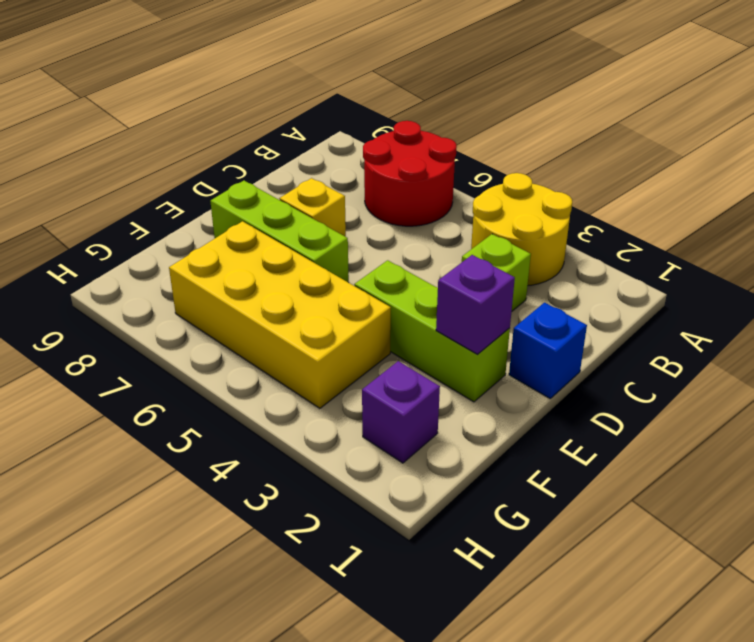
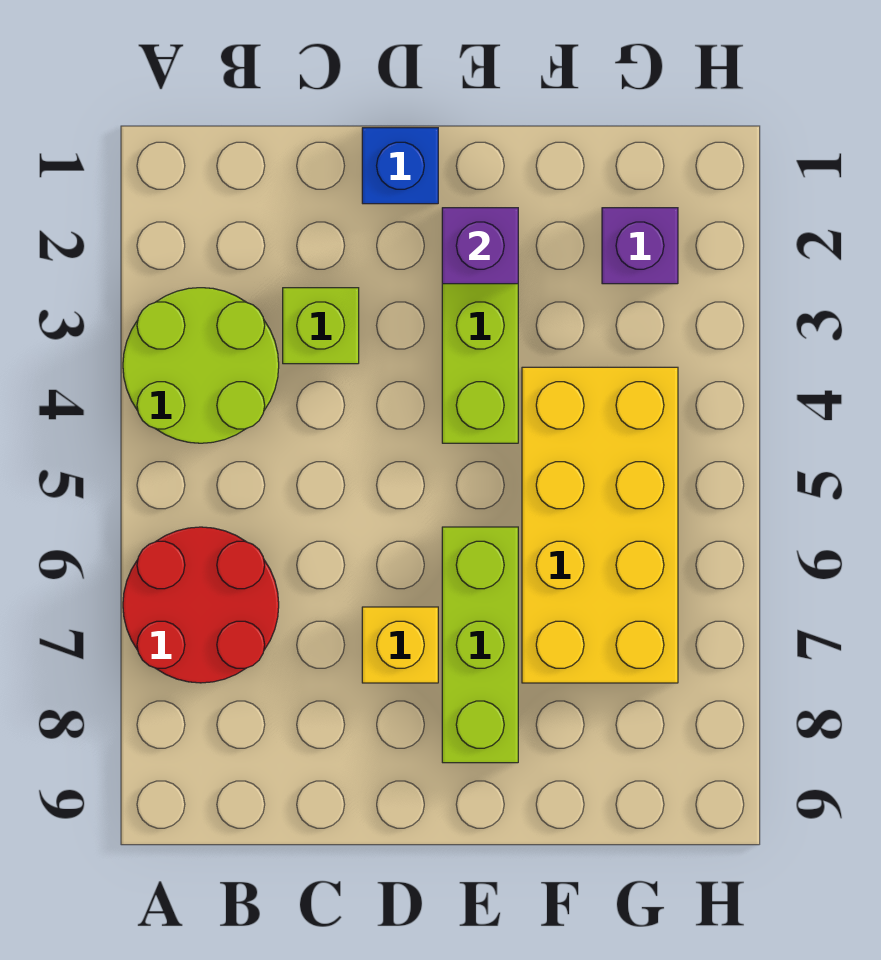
yellow round brick A3:B4 level 1 -> lime round brick A3:B4 level 1

